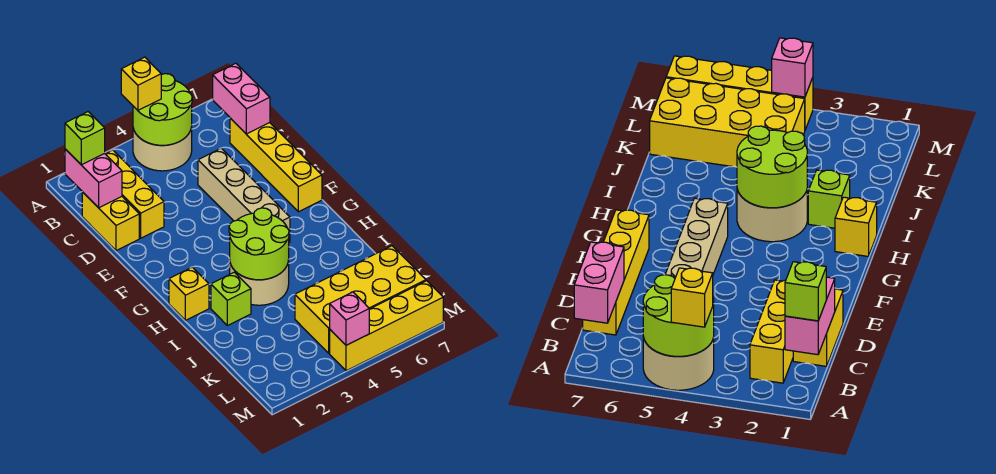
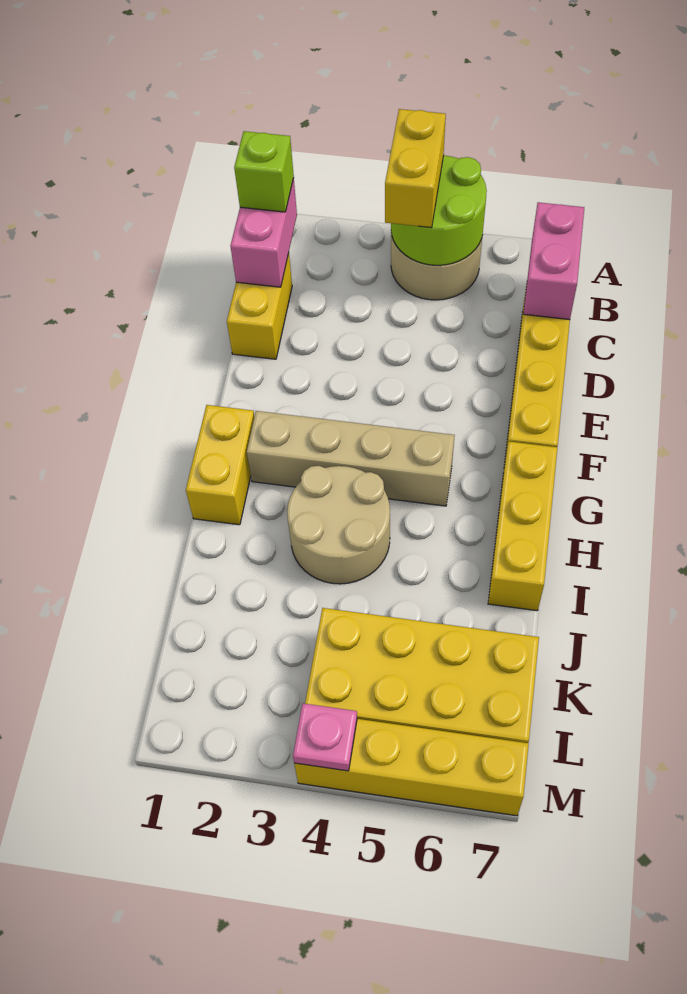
yellow brick A4 level 3 -> yellow brick A4:B4 level 3
yellow brick B2:D2 level 1 -> yellow brick G7:I7 level 1
tan brick D5:G5 level 1 -> tan brick G2:G5 level 1
yellow brick H1 level 1 -> yellow brick G1:H1 level 1
lime round brick H3:I4 level 2 -> none
lime brick I2 level 1 -> none
pink brick M4 level 2 -> pink plate M4 level 2

